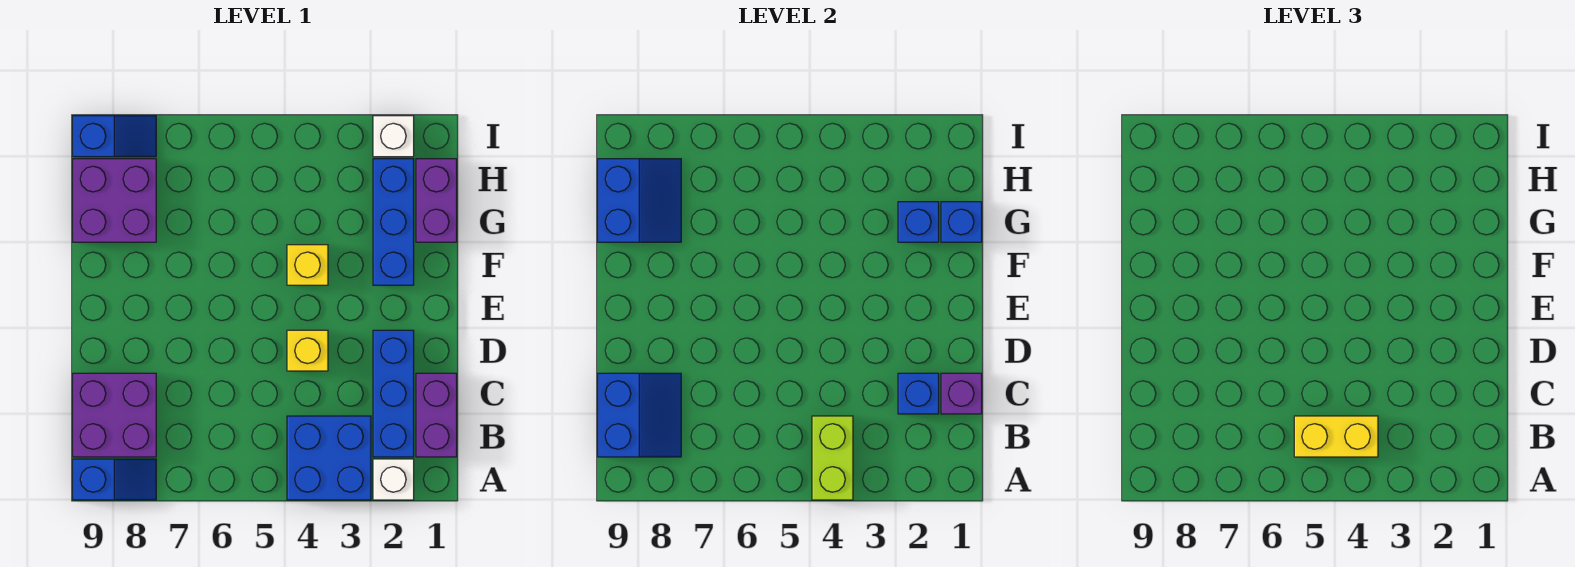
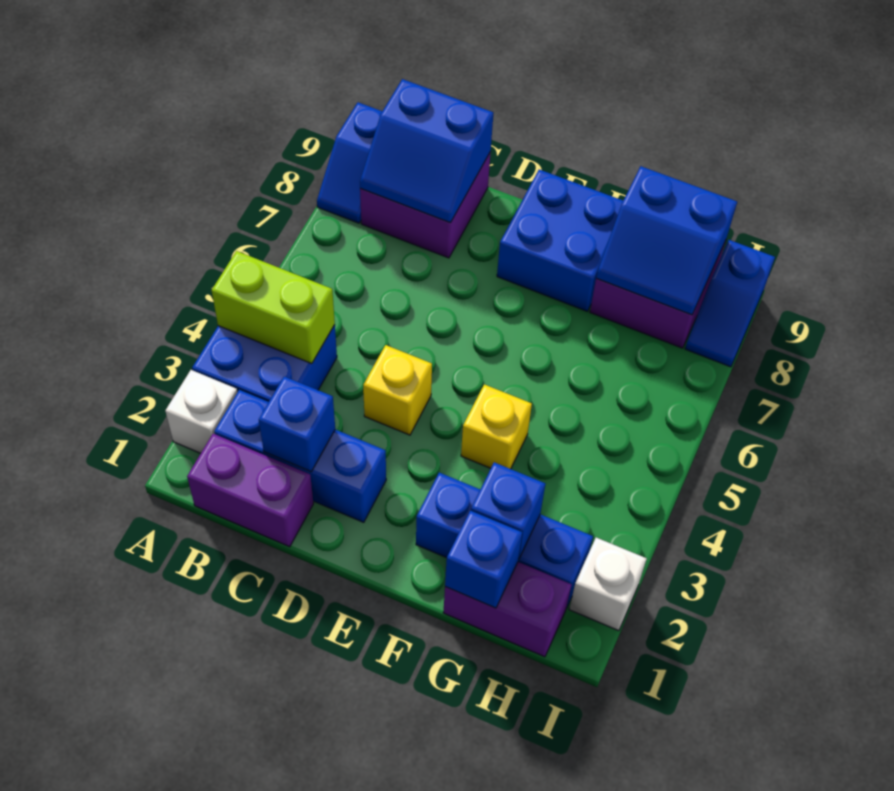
yellow brick B4:B5 level 3 -> none
purple brick C1 level 2 -> none
none -> blue brick E8:F9 level 1

